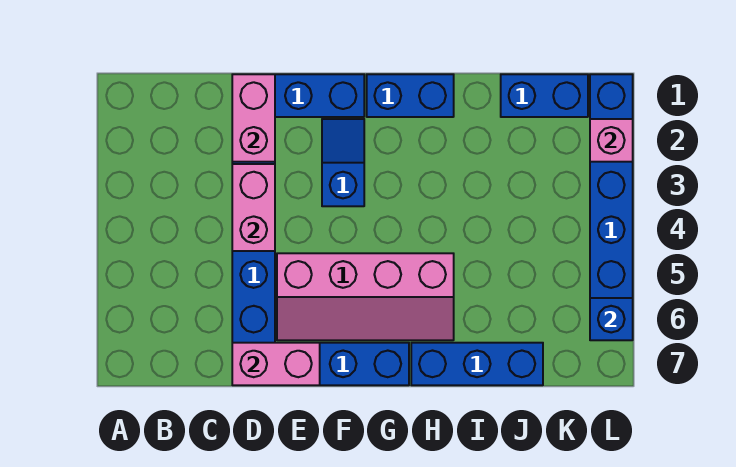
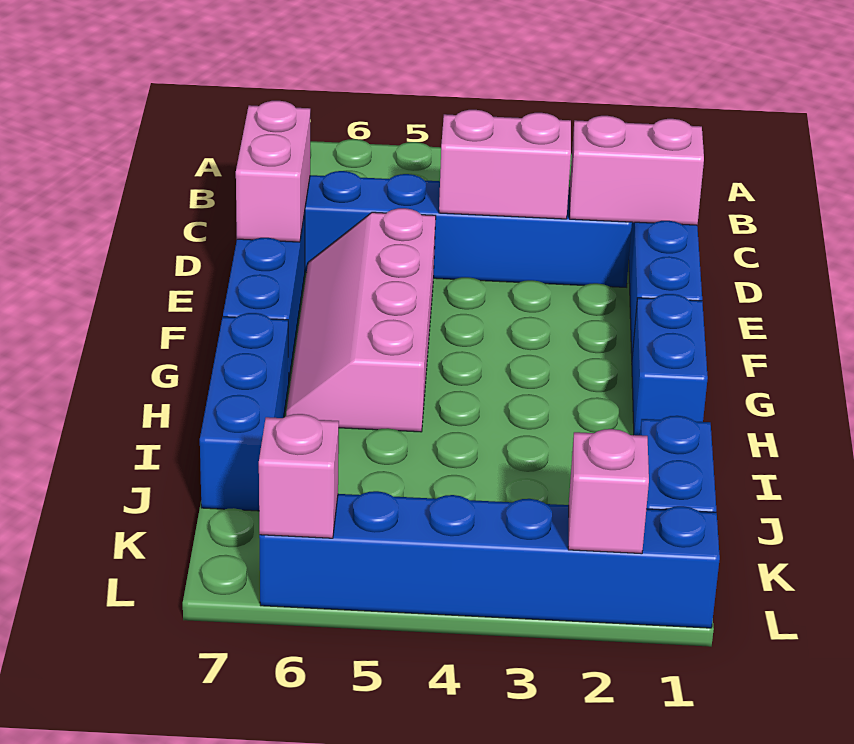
blue slope F2:F3 level 1 top 3 -> none
blue brick L6 level 2 -> pink brick L6 level 2

